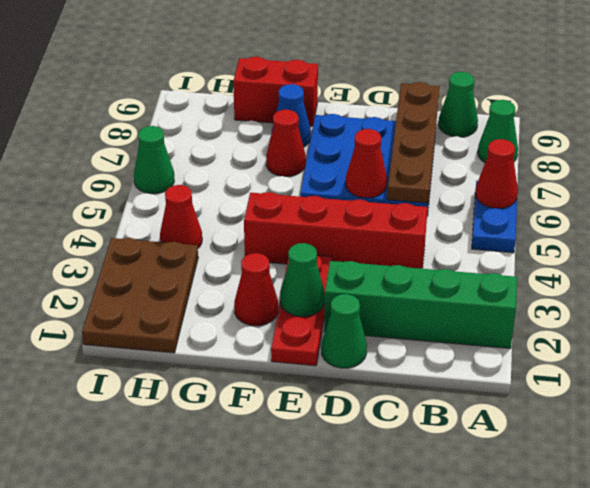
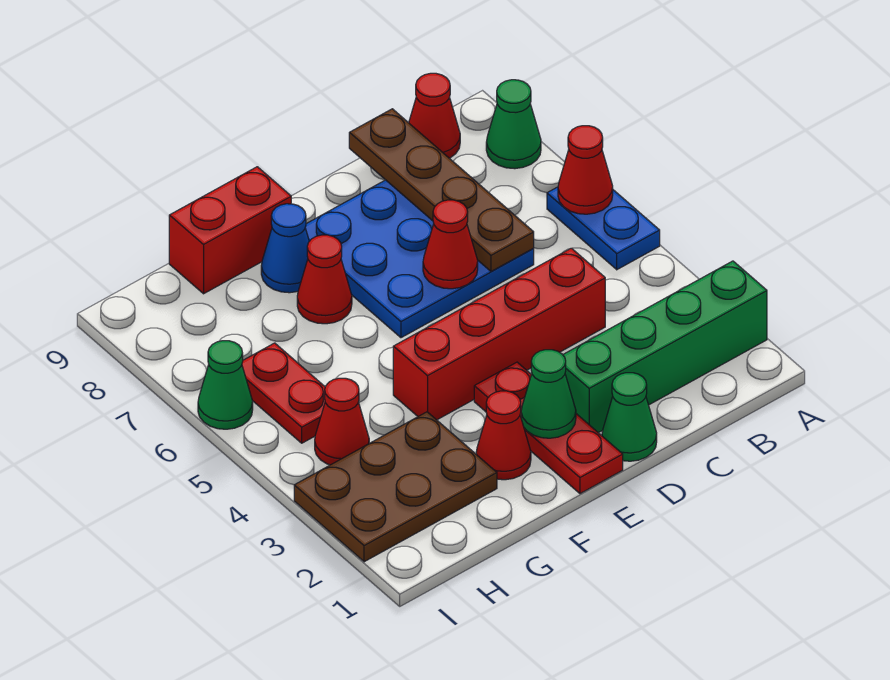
green cone B9 level 1 -> red cone B9 level 1
brown plate H1:I3 level 1 -> brown plate G2:I3 level 1
none -> red plate H5:H6 level 1

